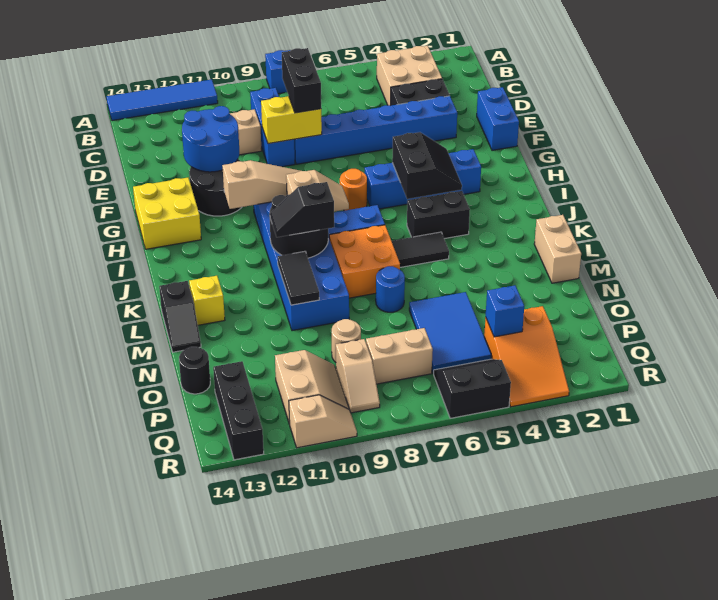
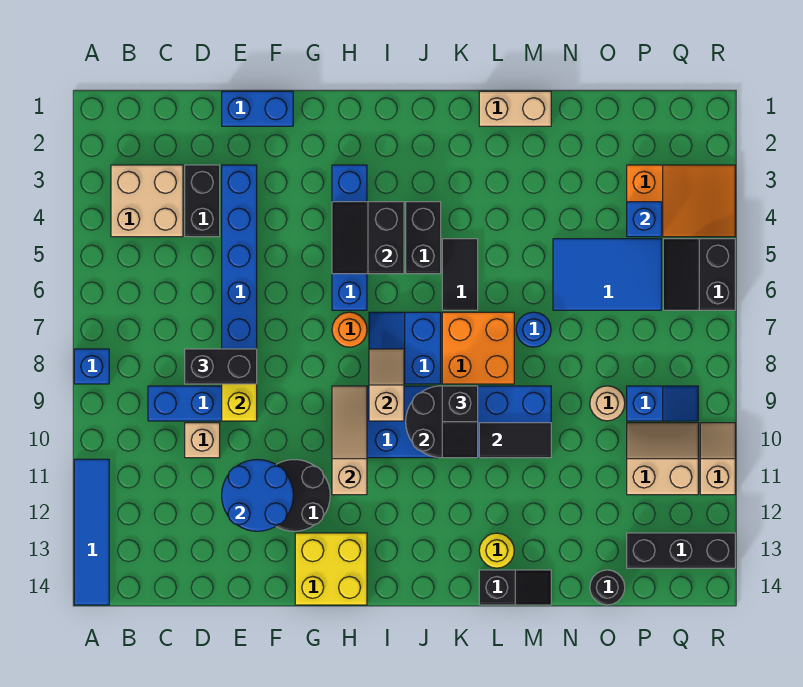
black slope H4:I5 level 2 top 5 -> black slope H4:I5 level 2 top I
yellow brick L13 level 1 -> yellow round brick L13 level 1
tan brick P7:P8 level 1 -> none
tan slope P9:Q9 level 1 top P -> blue slope P9:Q9 level 1 top P

